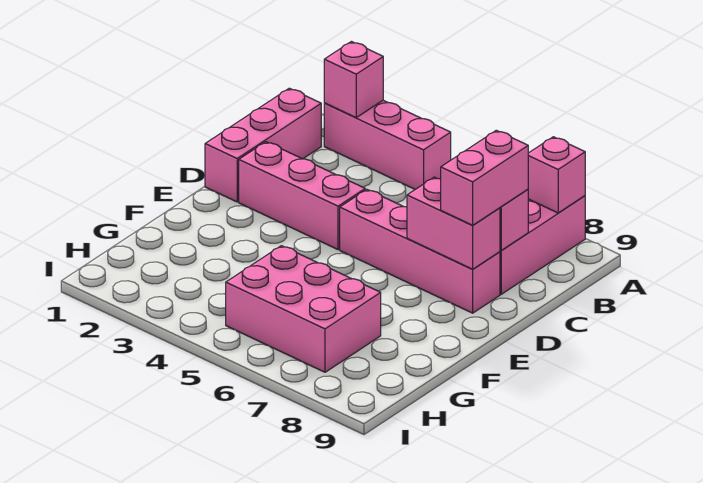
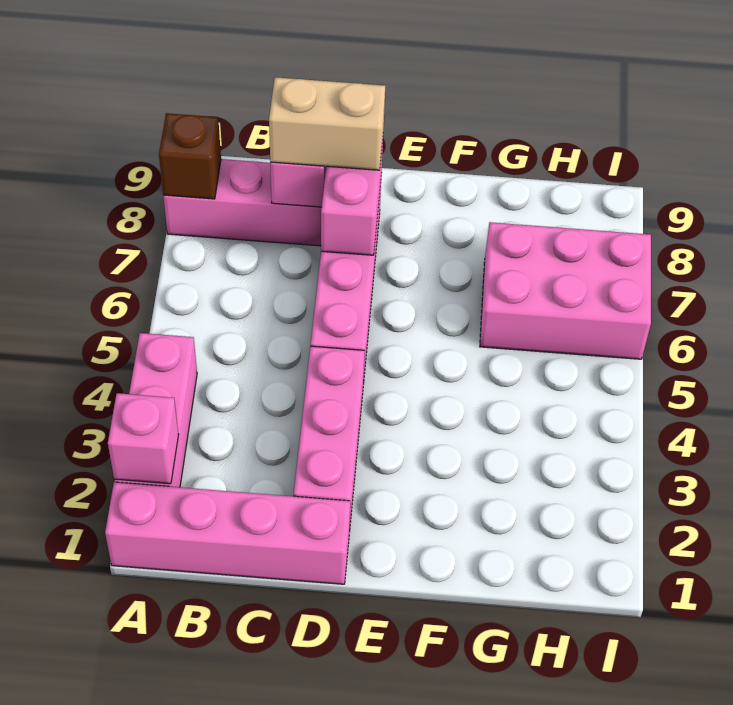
pink brick A8 level 2 -> brown brick A8 level 2
pink brick B1:D1 level 1 -> pink brick A1:D1 level 1
pink brick C8:D8 level 3 -> tan brick C8:D8 level 3
pink brick G5:H7 level 1 -> pink brick G6:I7 level 1

